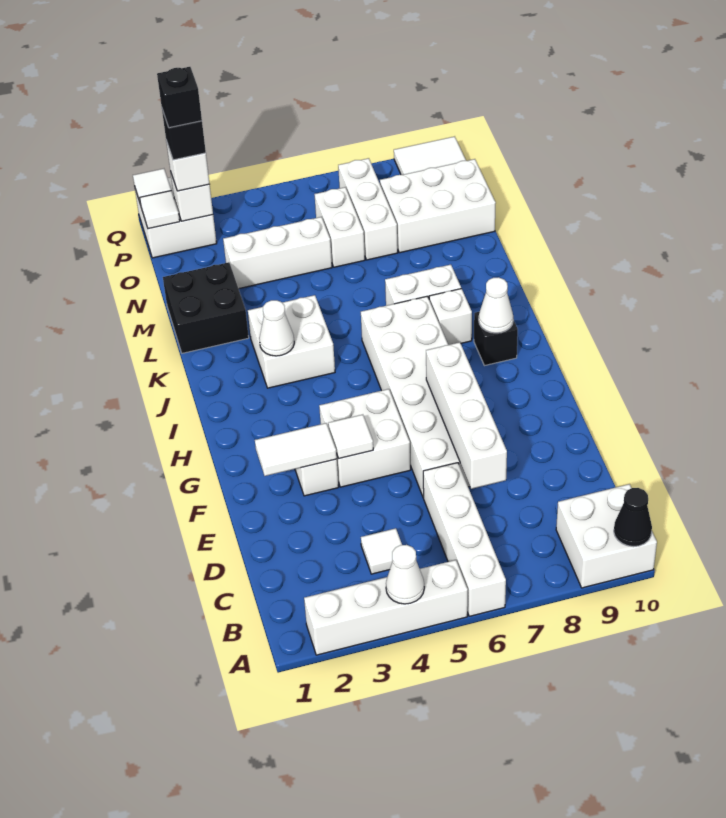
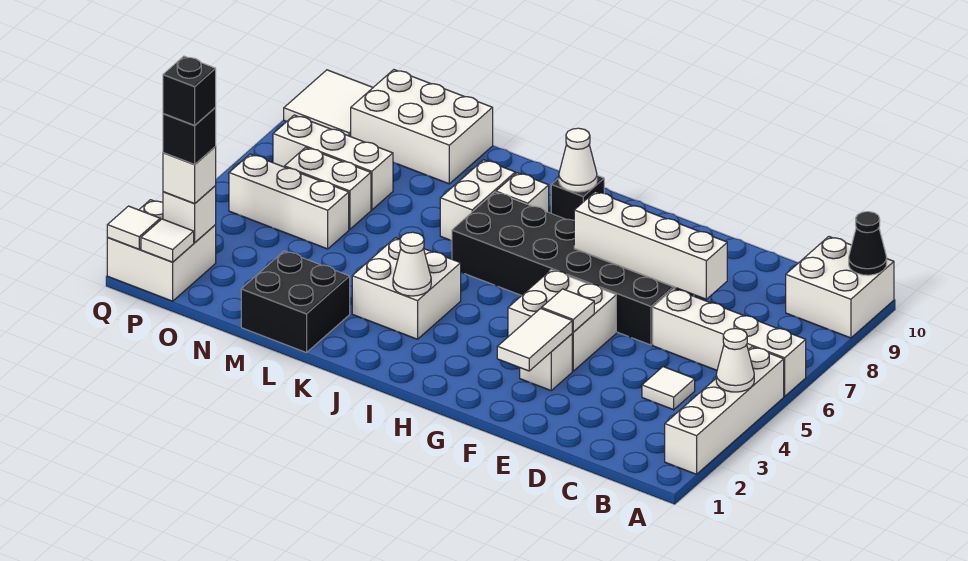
white brick E6:J7 level 1 -> black brick E6:J7 level 1
white brick N3:N5 level 1 -> white brick N5:P5 level 1
white brick N8:O10 level 1 -> white brick M9:O10 level 1

